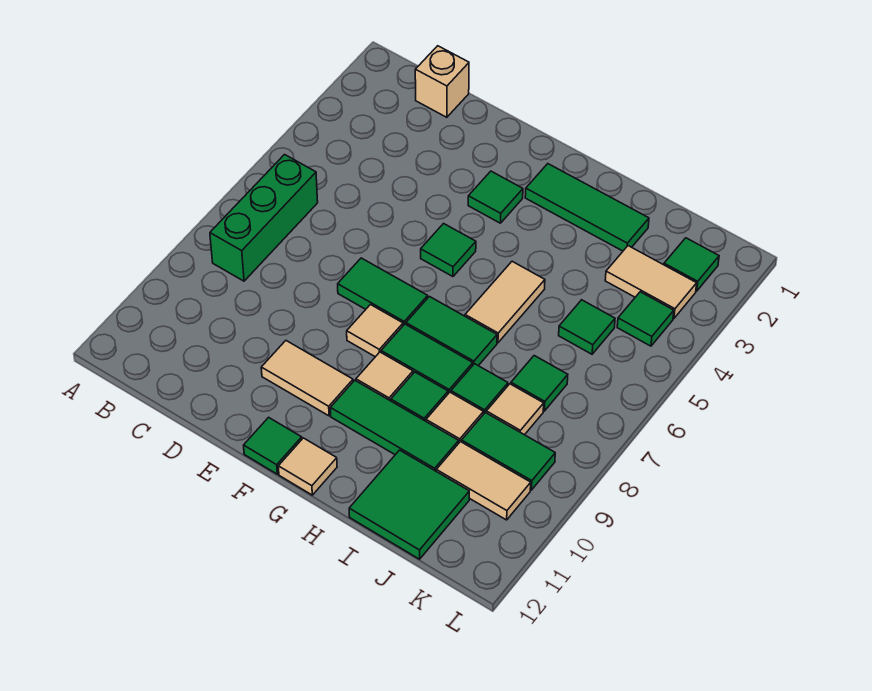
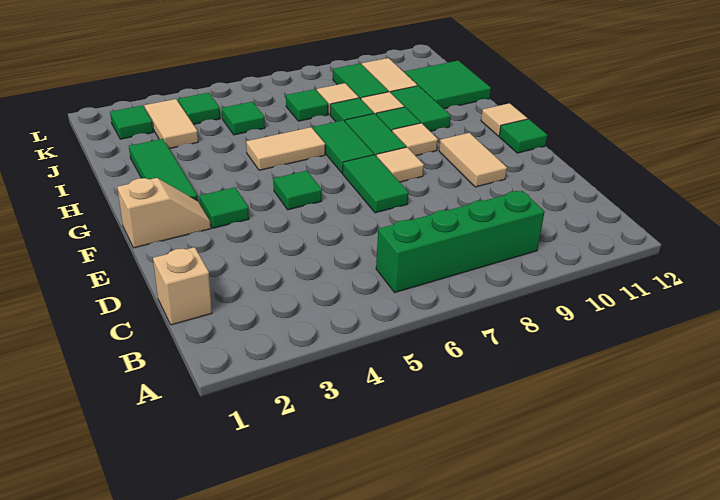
green brick B6:B8 level 1 -> green brick B6:B9 level 1
none -> tan slope F1:F2 level 1 top 1
green tile G10:I10 level 1 -> green tile H10:I10 level 1

